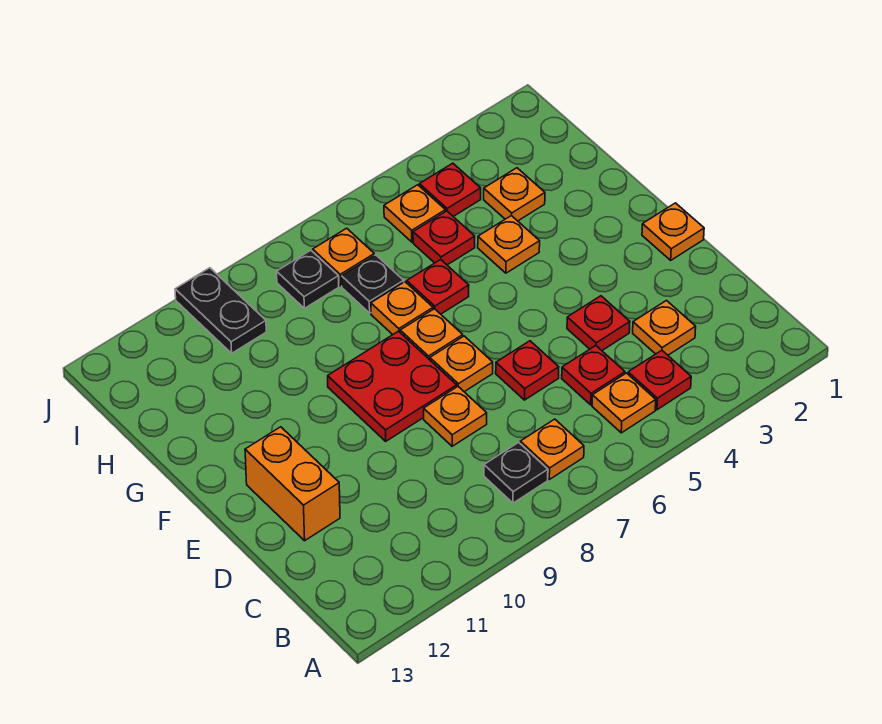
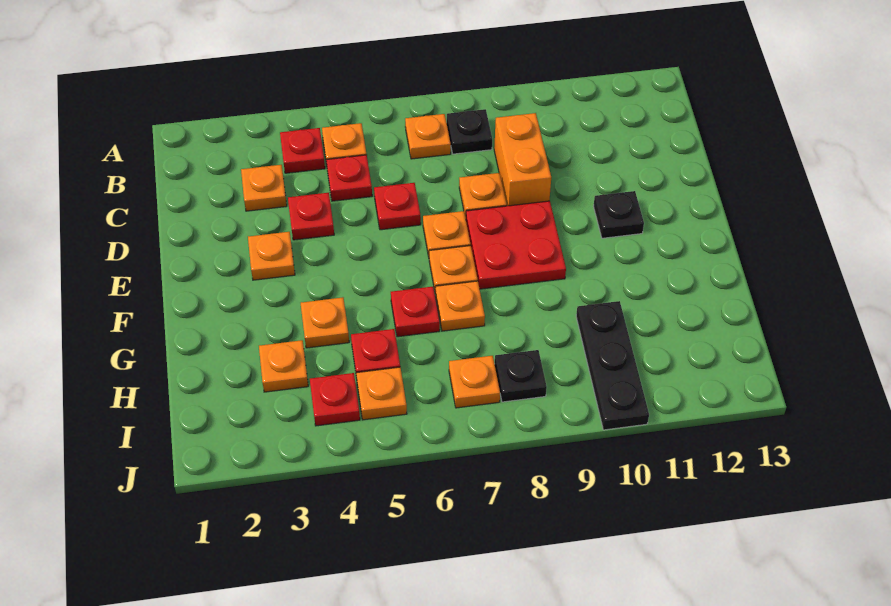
orange brick D12:E12 level 1 -> orange brick C9:D9 level 1
orange plate E1 level 1 -> orange plate E3 level 1
black plate H7 level 1 -> black plate E11 level 1
black plate I10:J10 level 1 -> black plate H10:J10 level 1

